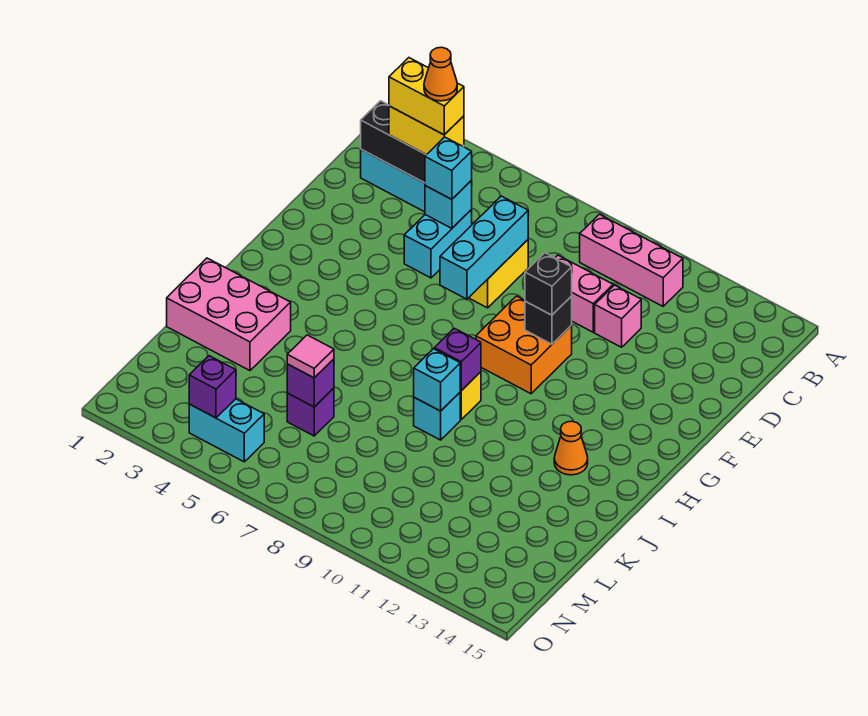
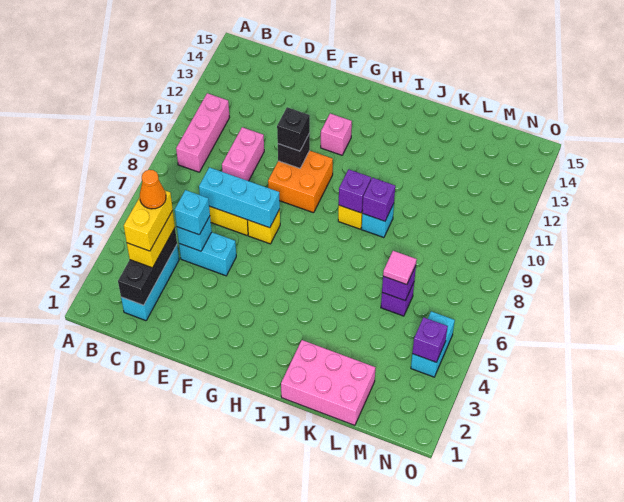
pink brick D11 level 1 -> pink brick G12 level 1
none -> yellow brick F7 level 1
orange cone I13 level 1 -> none
pink brick J1:K3 level 1 -> pink brick J1:L2 level 1
cyan brick J9 level 2 -> purple brick J9 level 2

